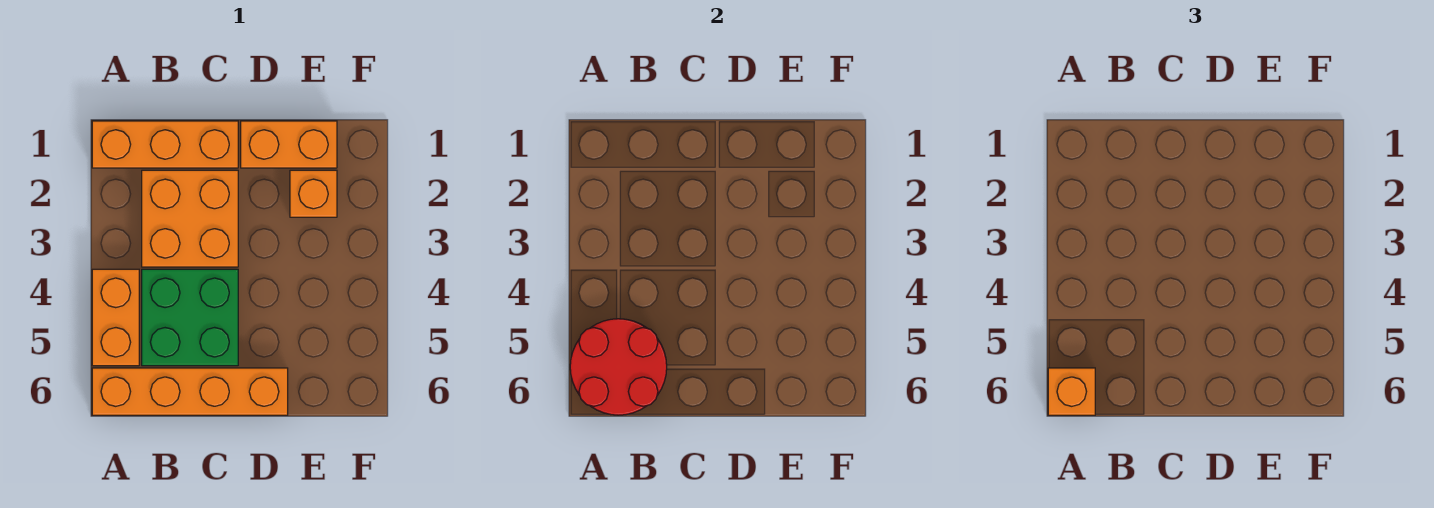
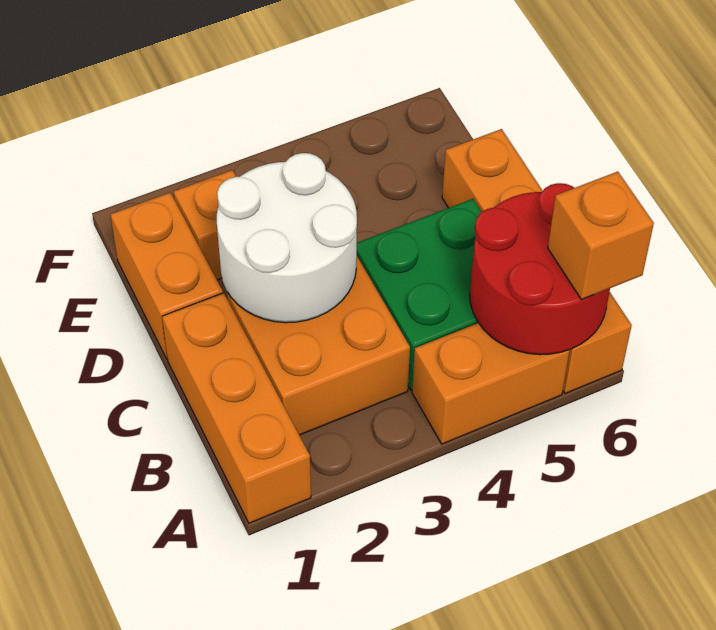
none -> white round brick C2:D3 level 2

